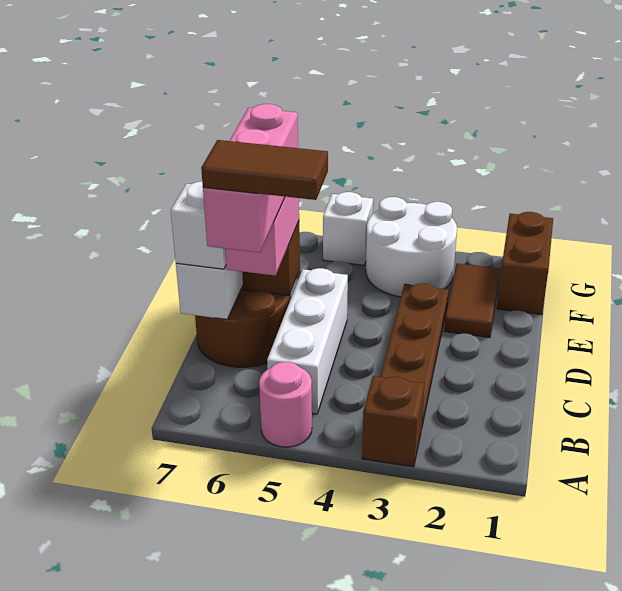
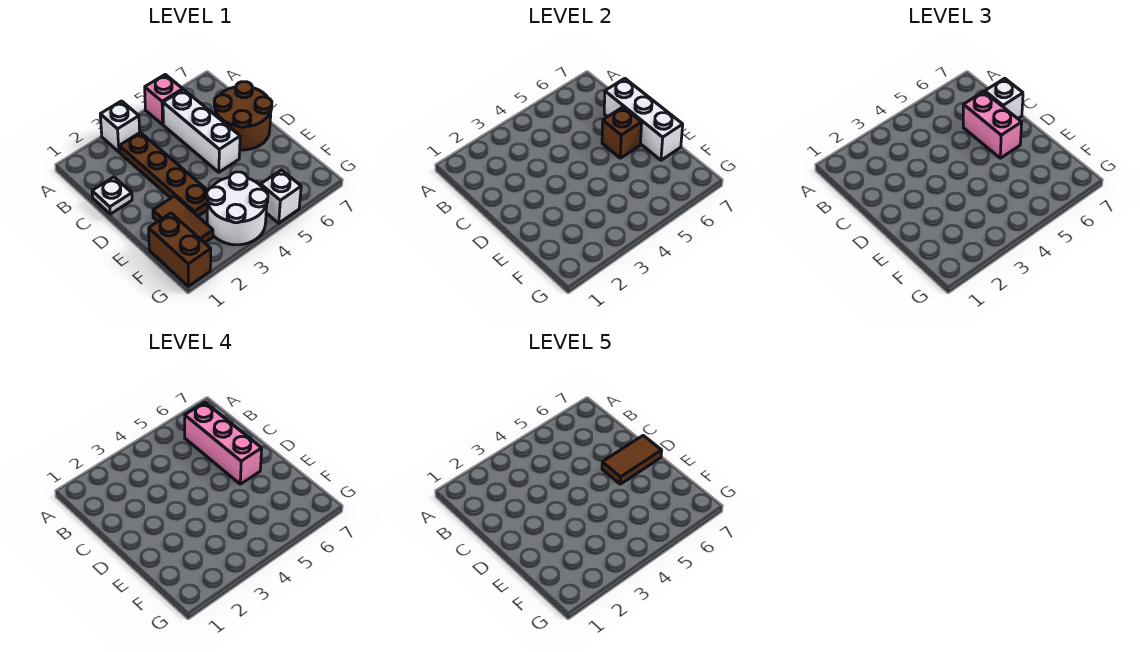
brown brick A3 level 1 -> white brick A3 level 1
pink round brick A5 level 1 -> pink brick A5 level 1
brown tile B5:B6 level 5 -> brown tile D6:D7 level 5
none -> white plate C1 level 1

